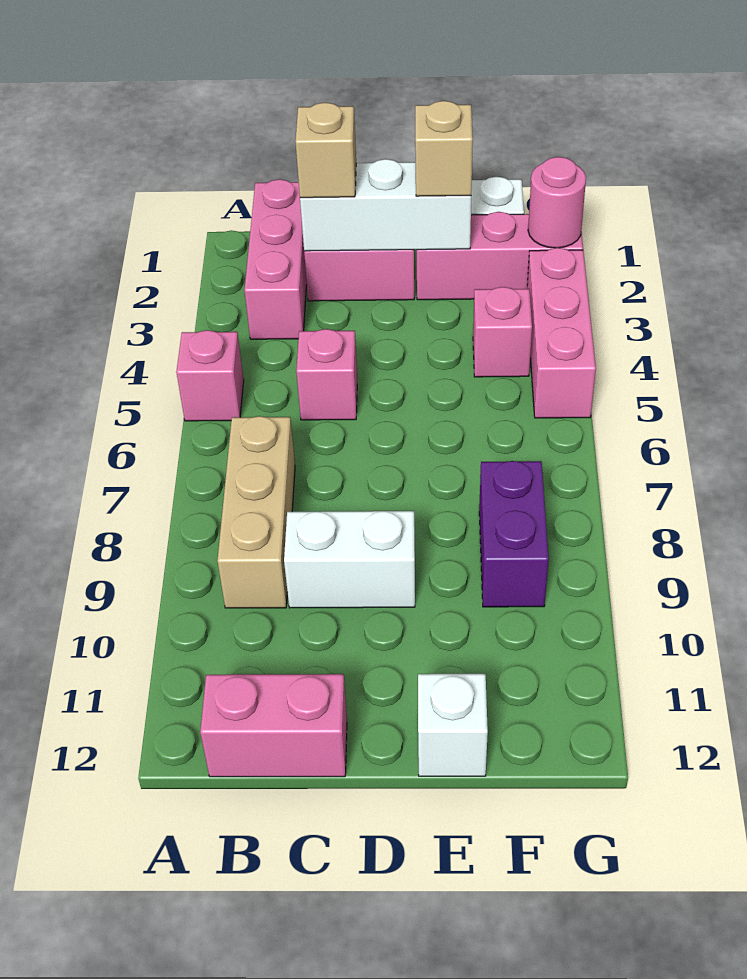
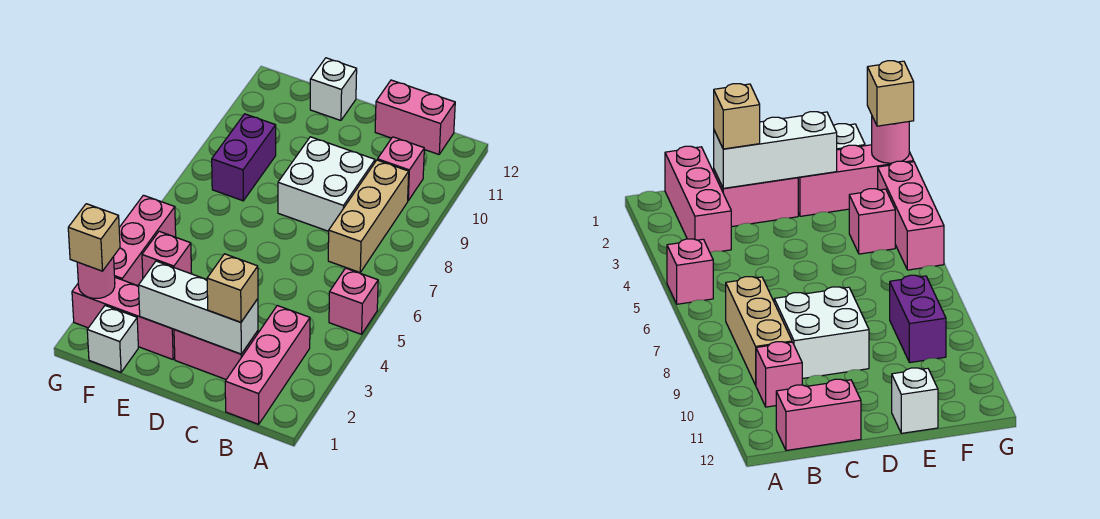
pink brick C5 level 1 -> pink brick B10 level 1
white brick C9:D9 level 1 -> white brick C8:D9 level 1
tan brick E2 level 3 -> tan brick G2 level 3

